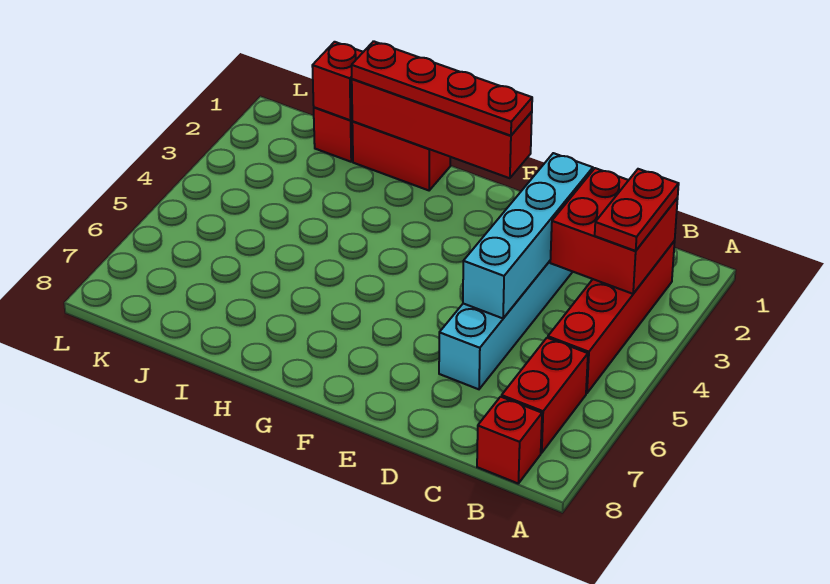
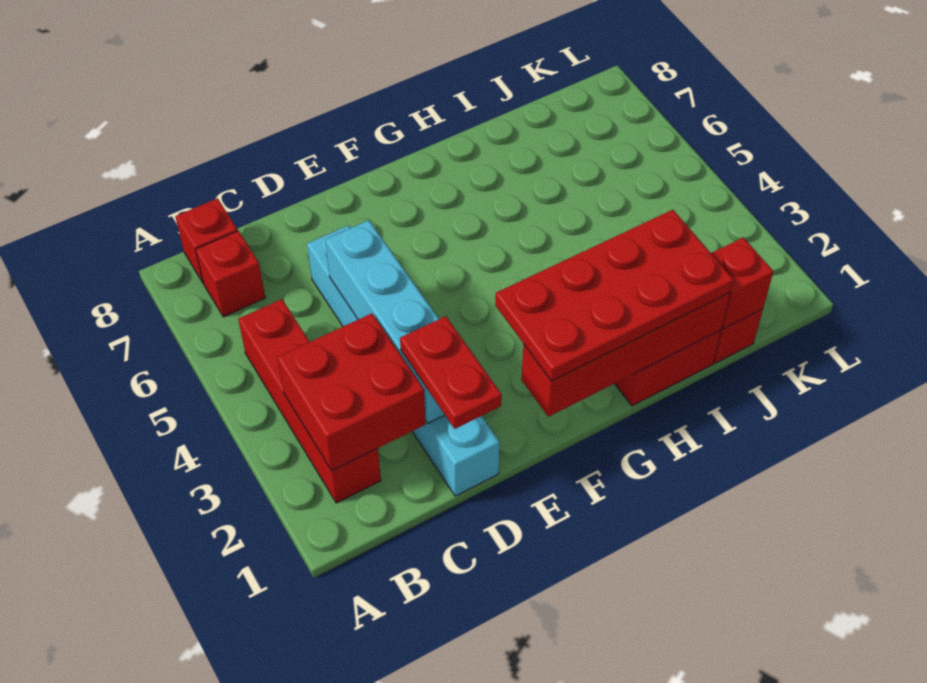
red plate B2:B3 level 3 -> red plate D1:D2 level 3
red brick B6:B7 level 1 -> red brick B7 level 1
red plate F1:I1 level 3 -> red plate F1:I2 level 3

